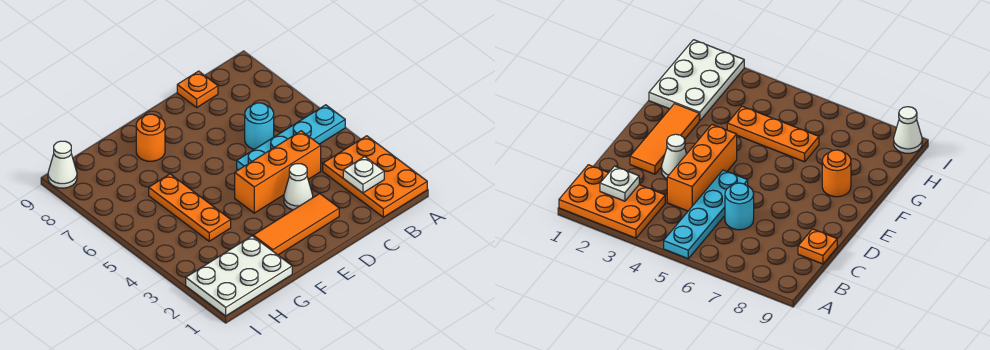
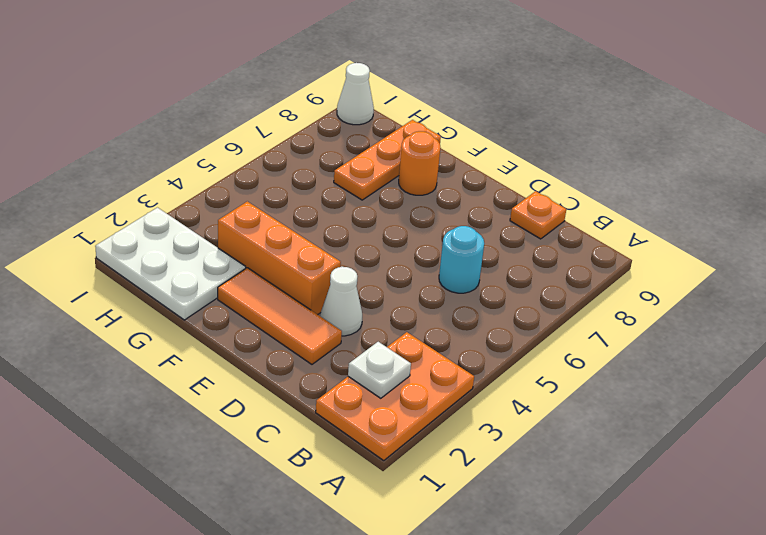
cyan plate A5:D5 level 1 -> none
orange brick C4:E4 level 1 -> orange brick E3:G3 level 1
orange plate G4:G6 level 1 -> orange plate G7:G9 level 1

